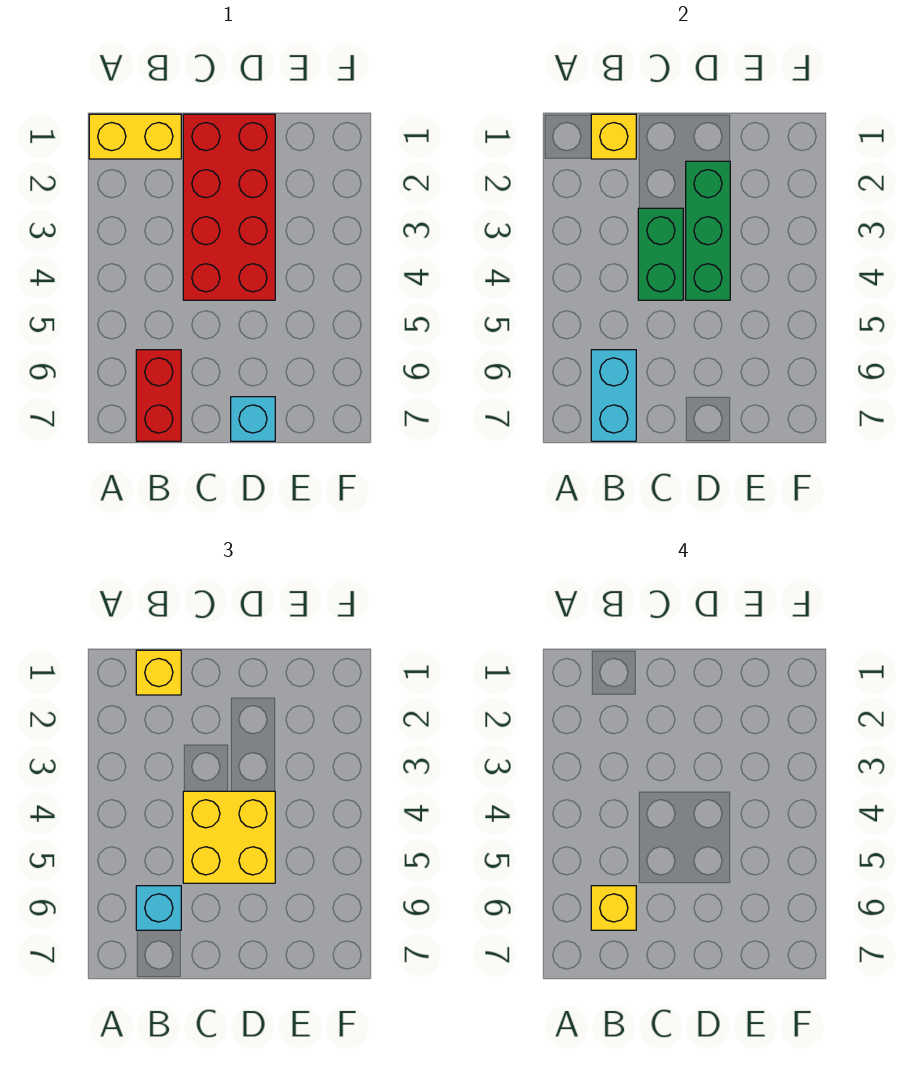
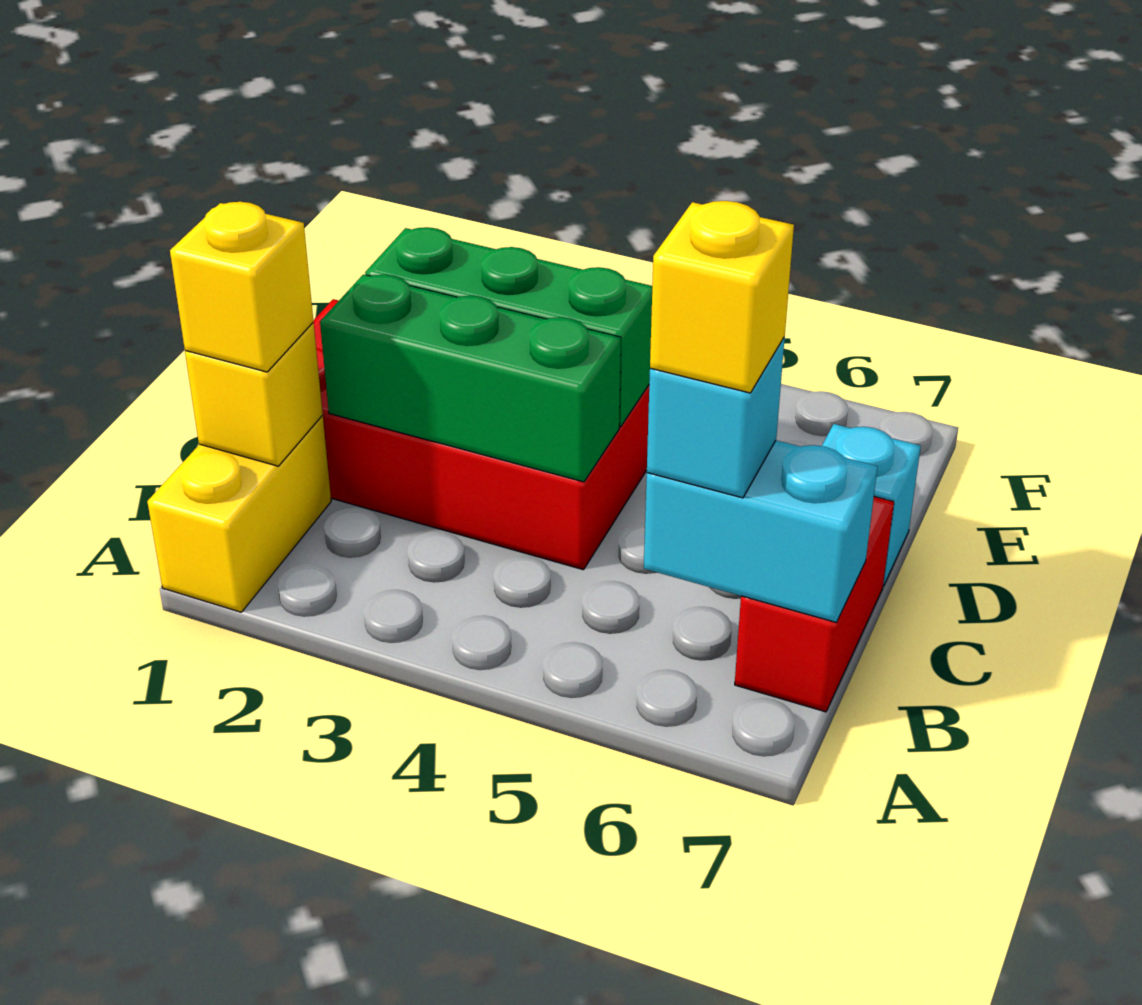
red brick B6:B7 level 1 -> red brick B7:C7 level 1
green brick C3:C4 level 2 -> green brick C2:C4 level 2
yellow brick C4:D5 level 3 -> none

